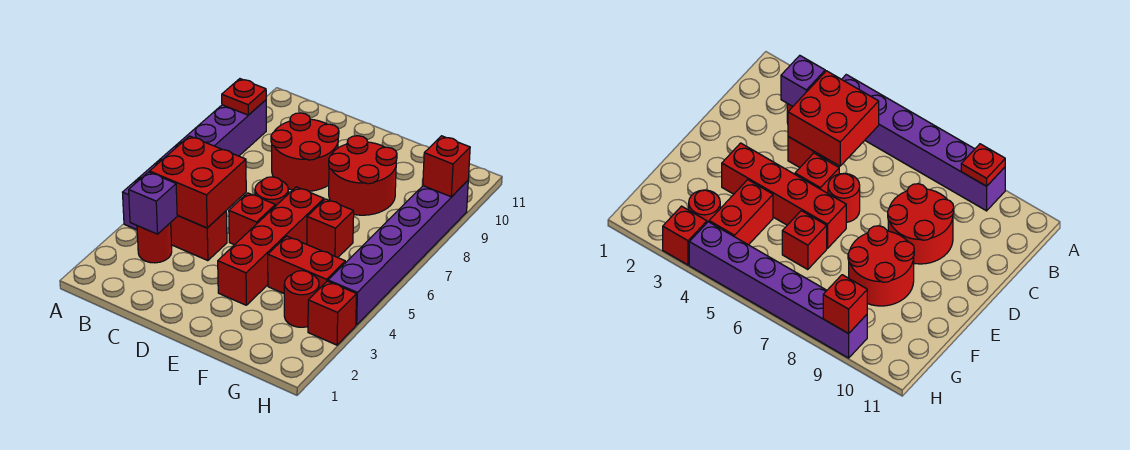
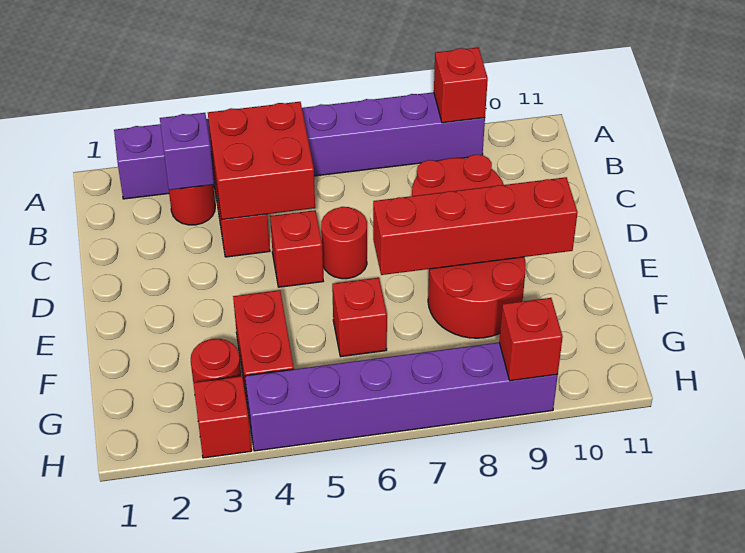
purple brick A4:A9 level 1 -> purple brick A2:A9 level 1
red plate A9 level 2 -> red brick A9 level 2
red brick E3:E6 level 1 -> red brick E7:E10 level 2

